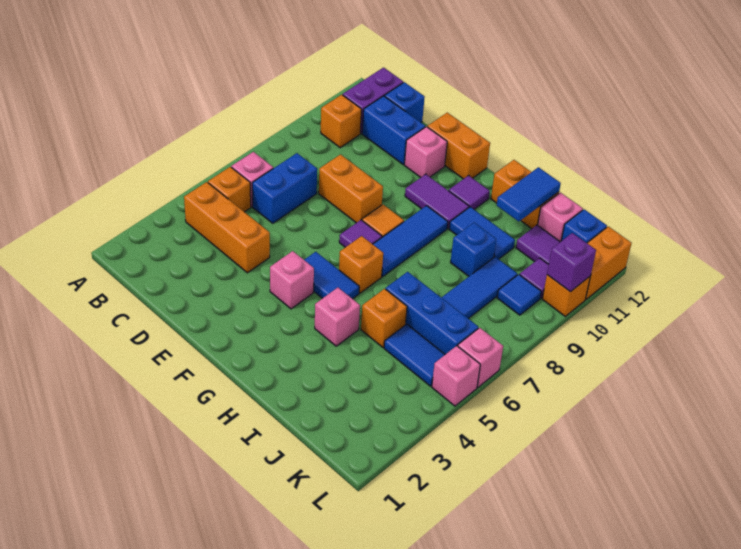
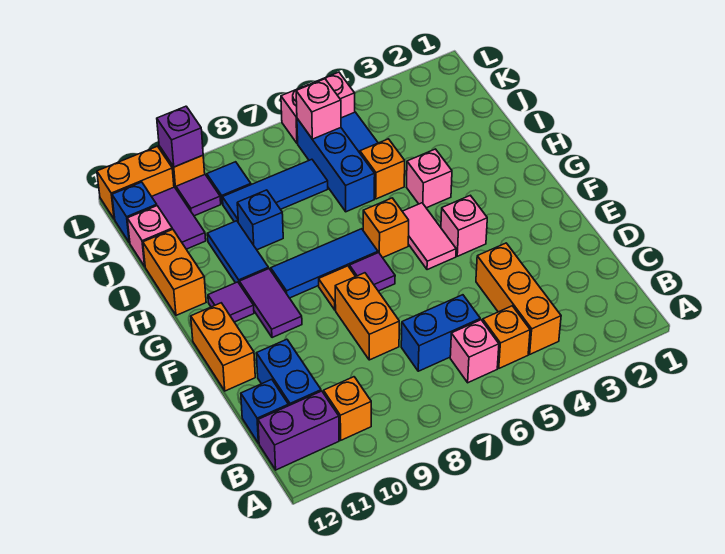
pink brick E11 level 1 -> pink brick K6 level 2
blue tile F5:G5 level 1 -> pink tile F5:G5 level 1
blue tile I11:I12 level 2 -> none

